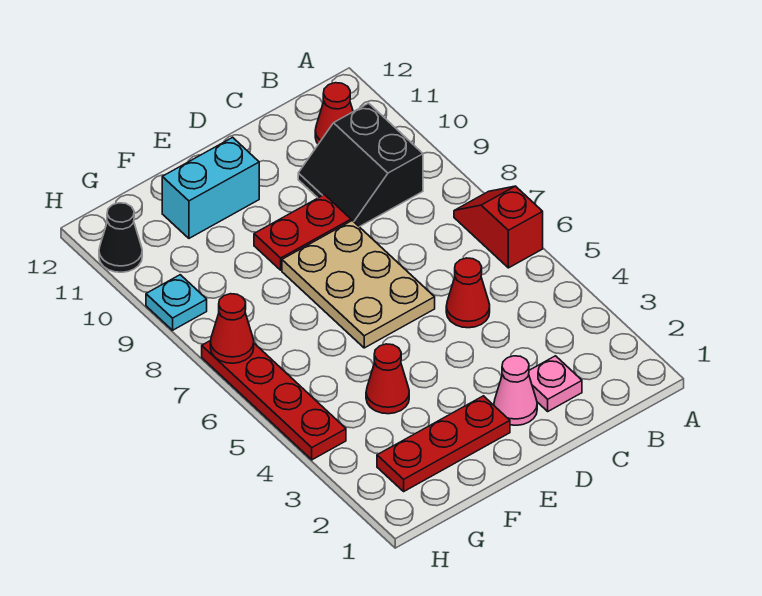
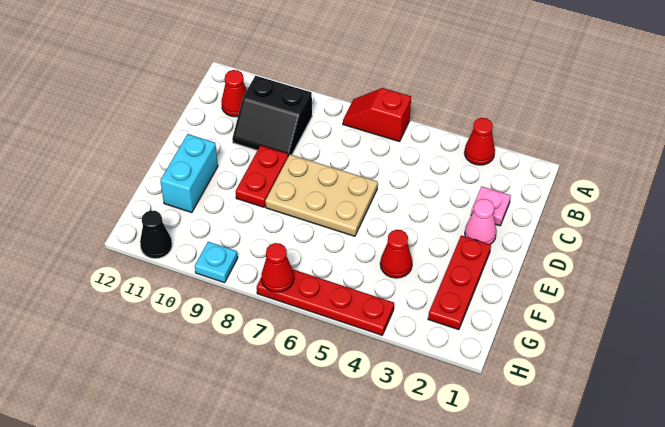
red cone C5 level 1 -> red cone A3 level 1

